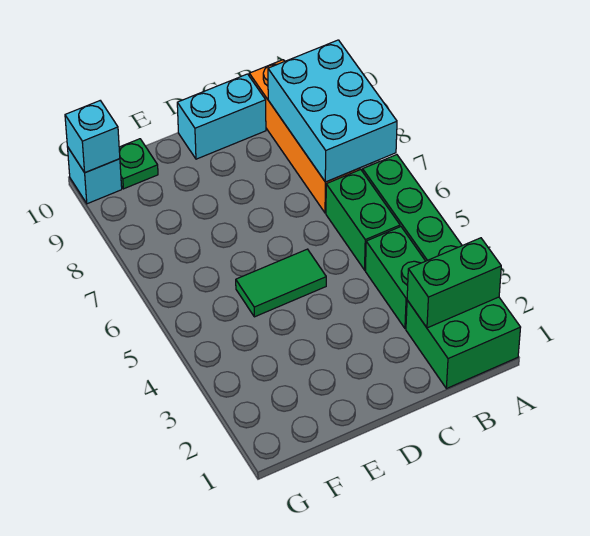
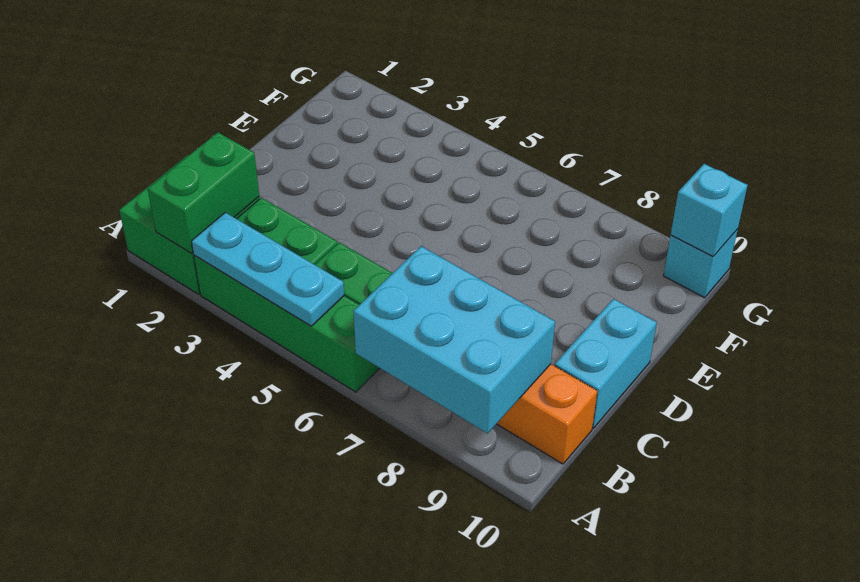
none -> cyan plate A3:A5 level 2
green tile D5:E5 level 1 -> none
green plate F10 level 1 -> none

